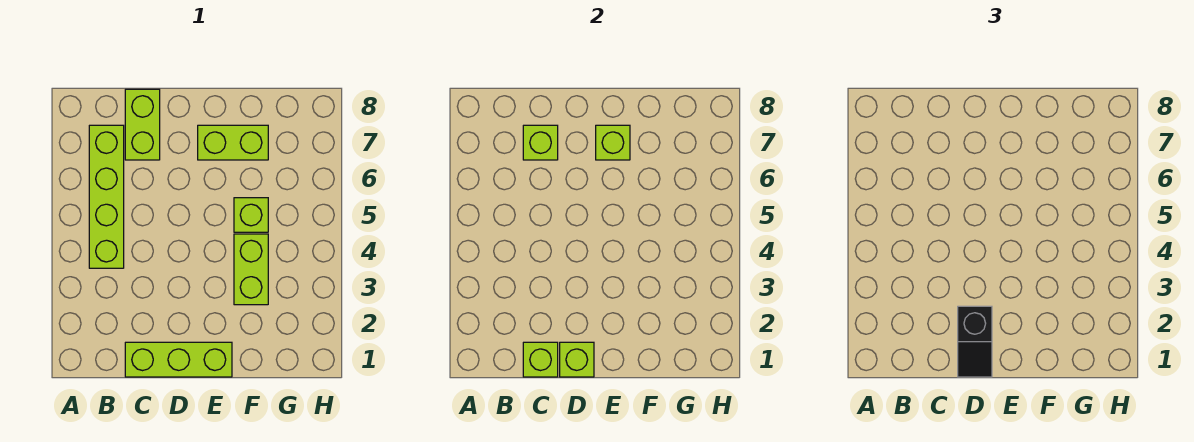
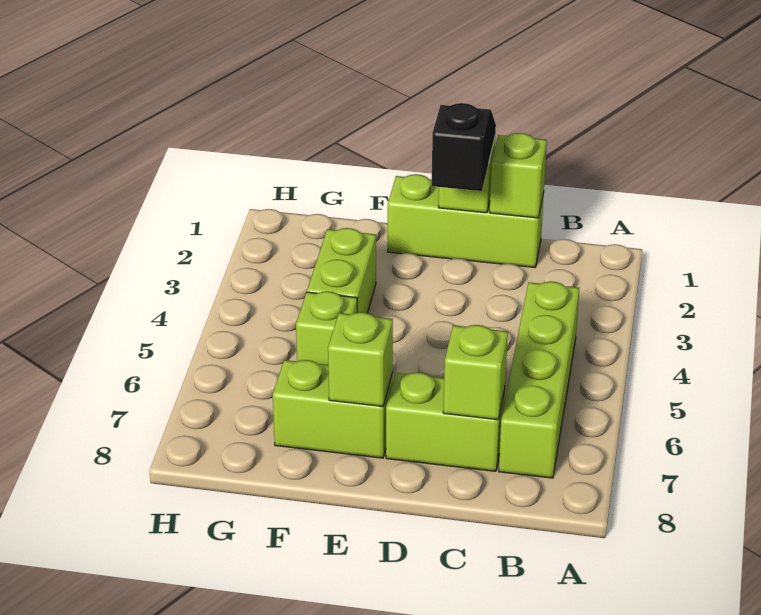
lime brick C7:C8 level 1 -> lime brick C7:D7 level 1

